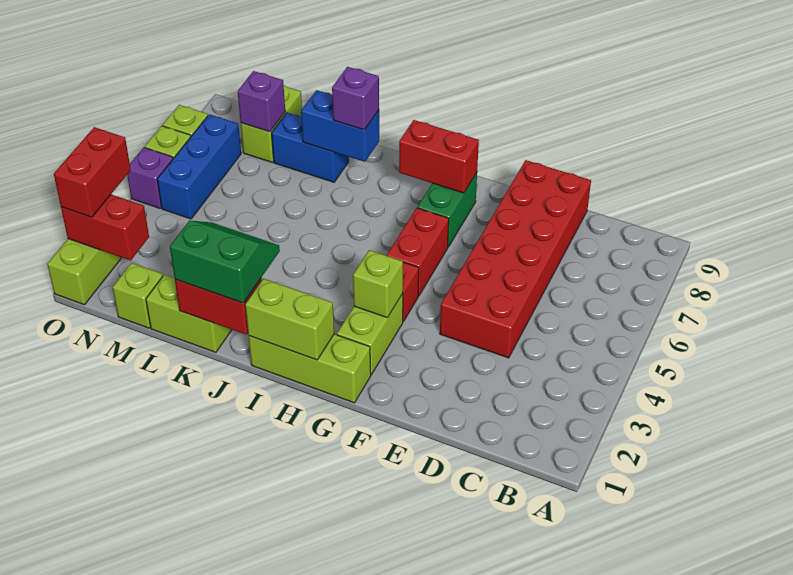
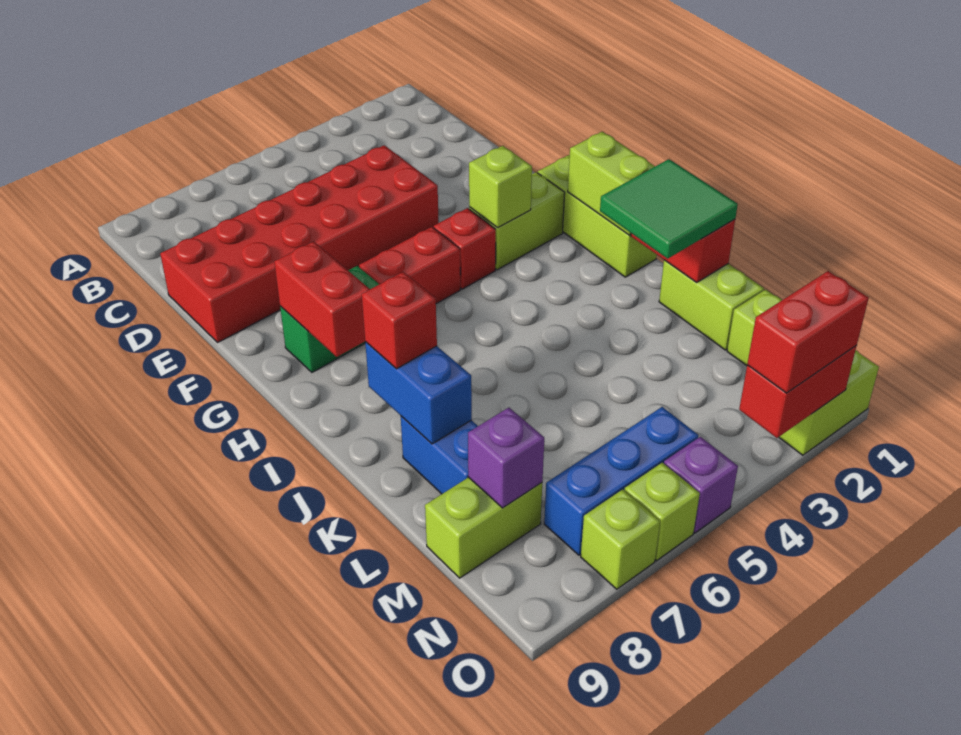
green slope J1:K2 level 3 top 1 -> green tile J1:K2 level 3
purple brick J8 level 3 -> red brick J8 level 3
red brick N2:O2 level 2 -> red brick O2:O3 level 2

